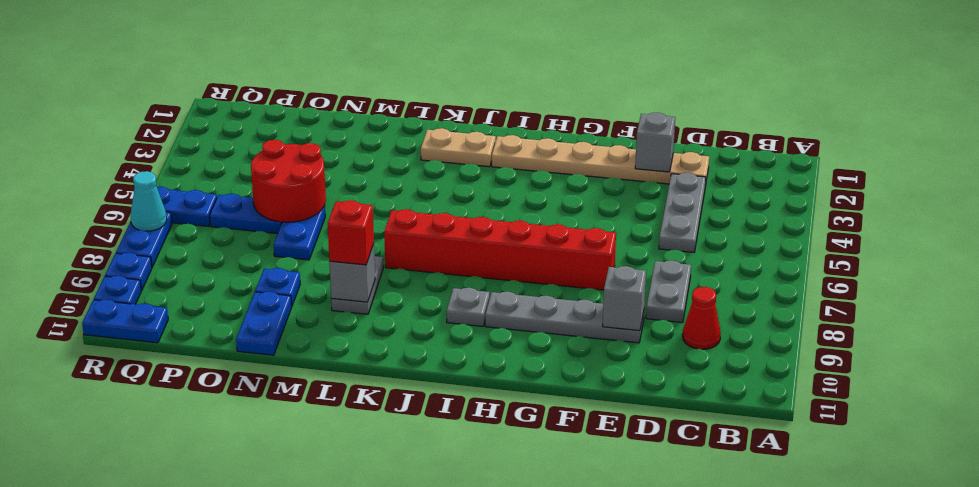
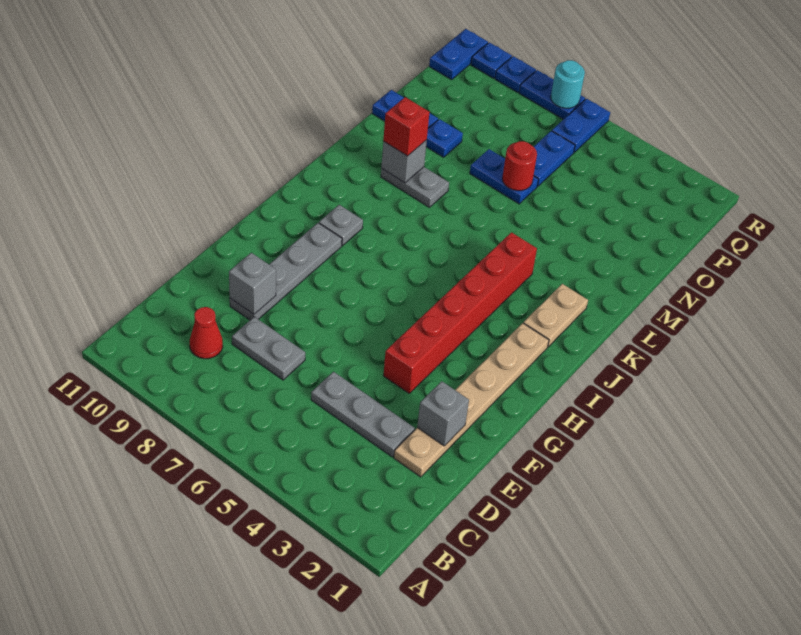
red brick F7:K7 level 1 -> red brick F4:K4 level 1
red round brick N5:O6 level 2 -> red round brick N6 level 2
cyan cone R7 level 2 -> cyan round brick R7 level 2

